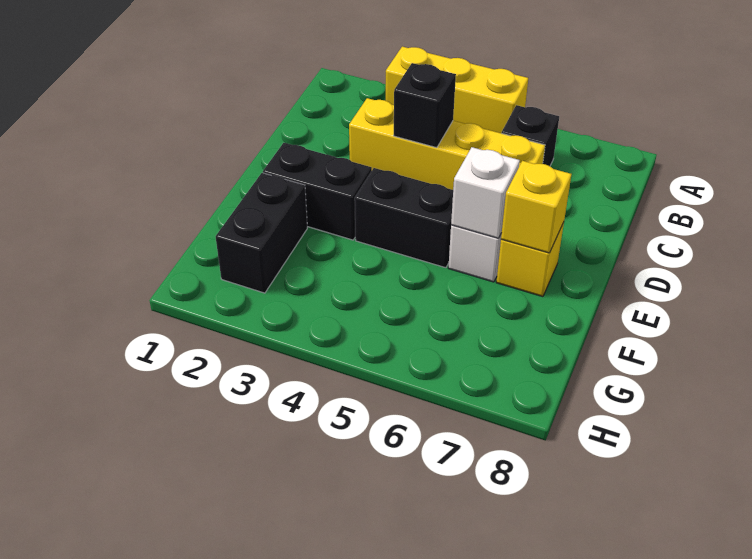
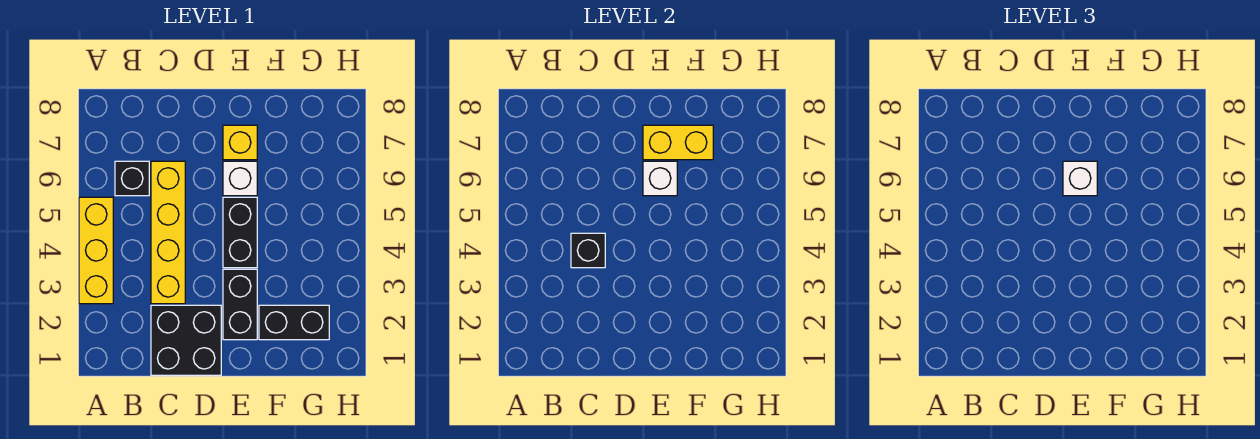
none -> black brick C1:D2 level 1
none -> white brick E6 level 3
yellow brick E7 level 2 -> yellow brick E7:F7 level 2

